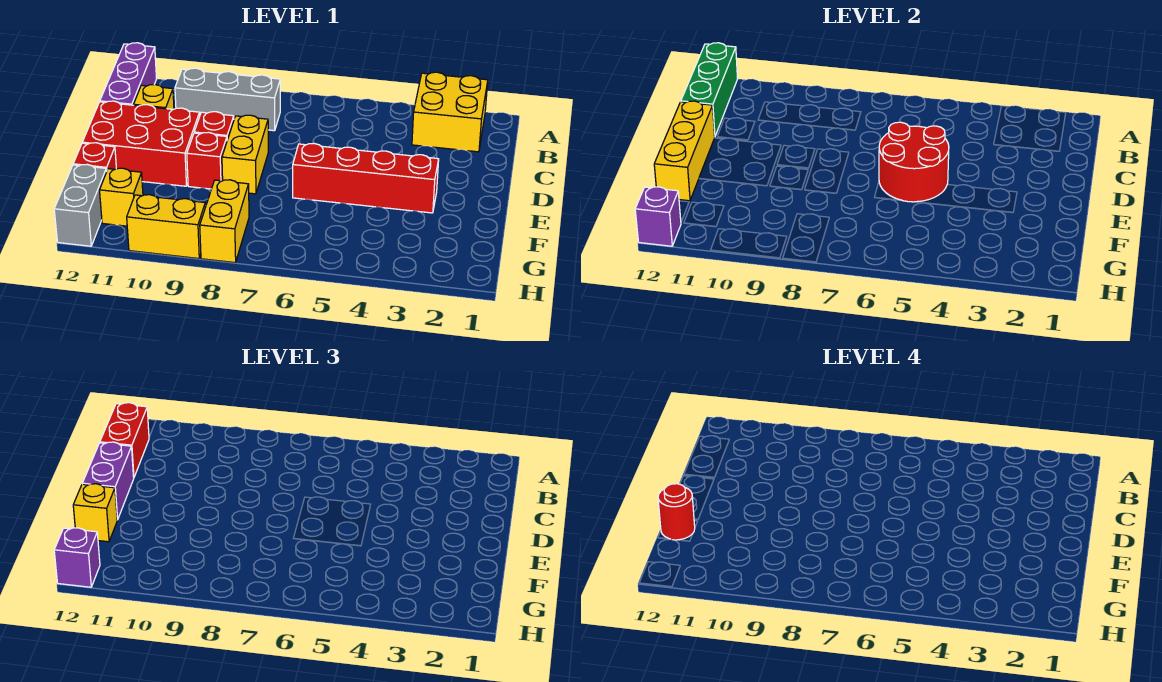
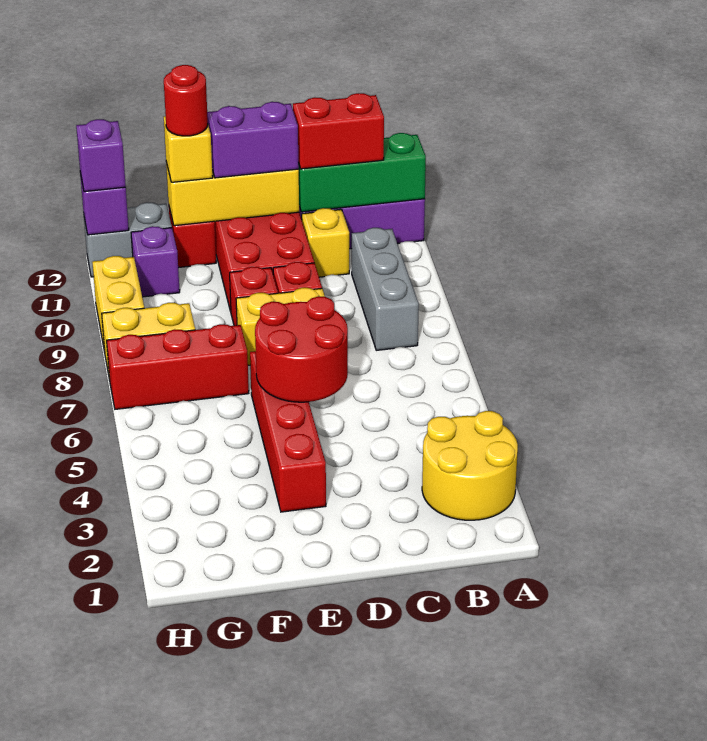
yellow brick A2:B3 level 1 -> yellow round brick A2:B3 level 1
none -> red brick F7:H7 level 1
yellow brick G11 level 1 -> purple brick G11 level 1

